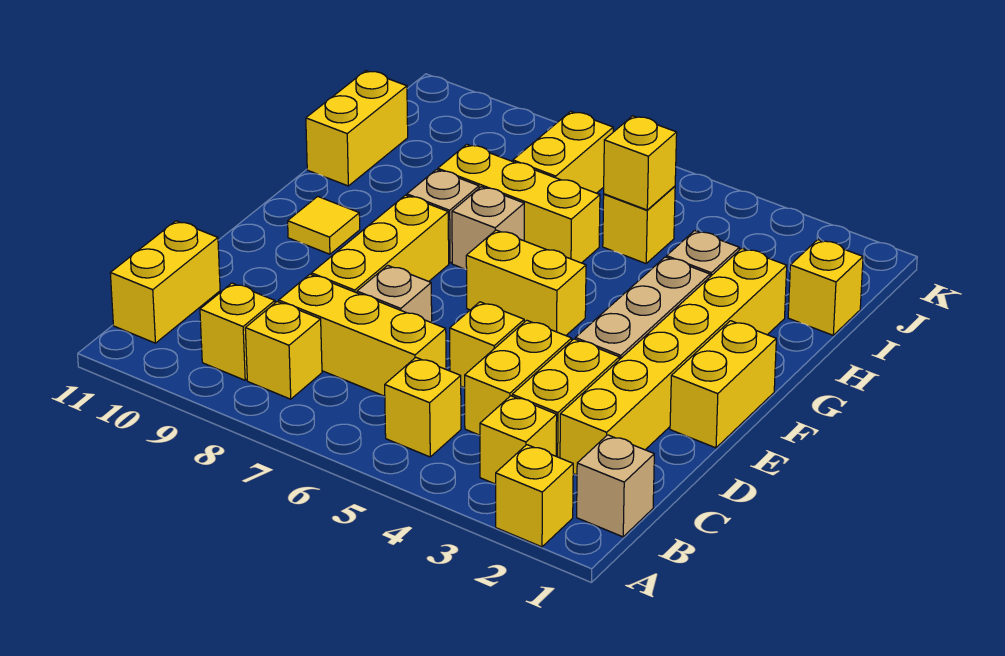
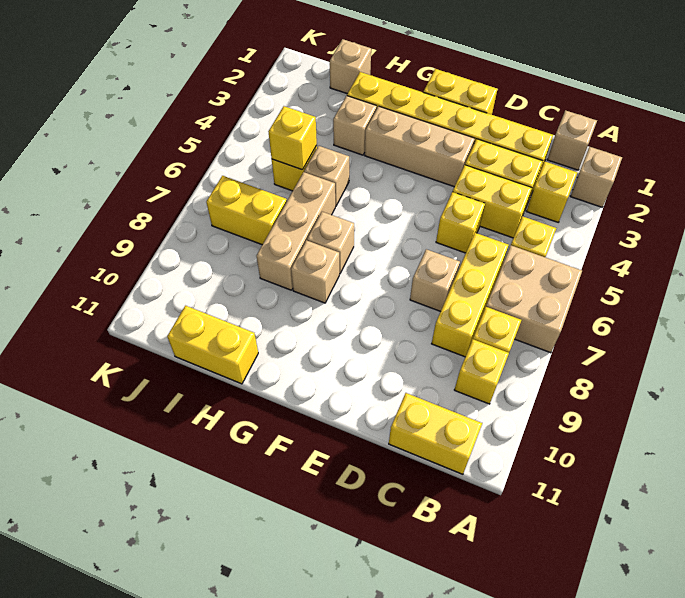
yellow brick A2 level 1 -> tan brick A2 level 1
none -> tan brick A6:B7 level 1
yellow brick D8:F8 level 1 -> none
yellow brick F5:F6 level 1 -> none
yellow tile F10 level 1 -> none
none -> tan brick H5 level 1
yellow brick H6:H8 level 1 -> tan brick H6:H8 level 1
yellow brick I1 level 1 -> tan brick I1 level 1

